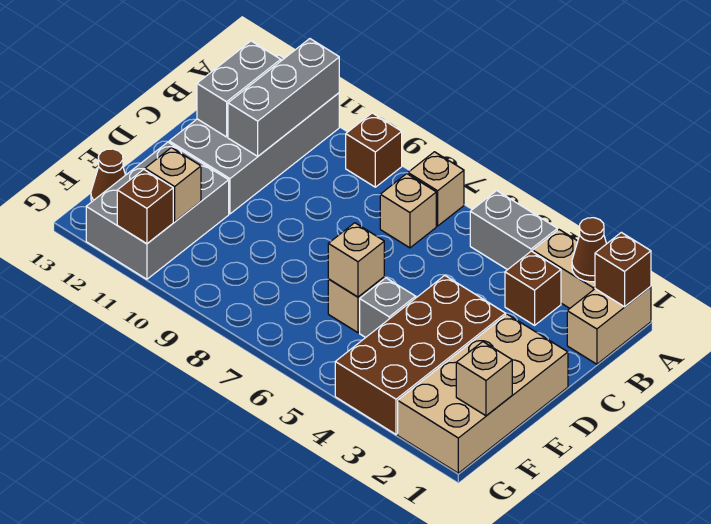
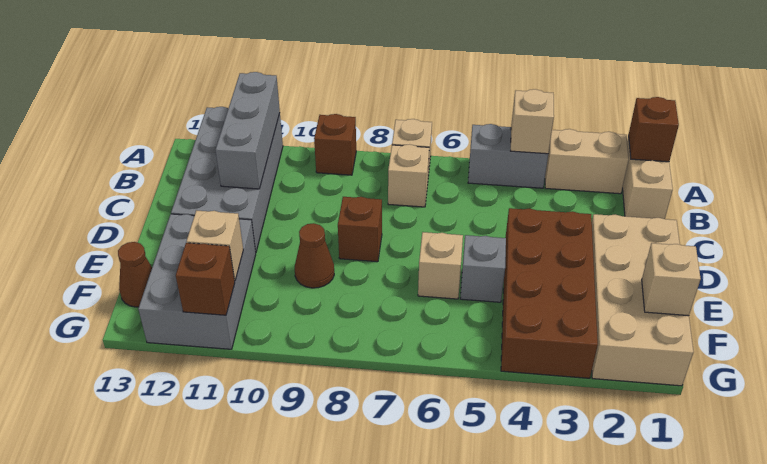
brown cone A2 level 2 -> brown cone E9 level 1
brown brick B3 level 1 -> brown brick D8 level 1
grey brick B12:C12 level 2 -> none
tan brick E6 level 2 -> tan brick A4 level 2

